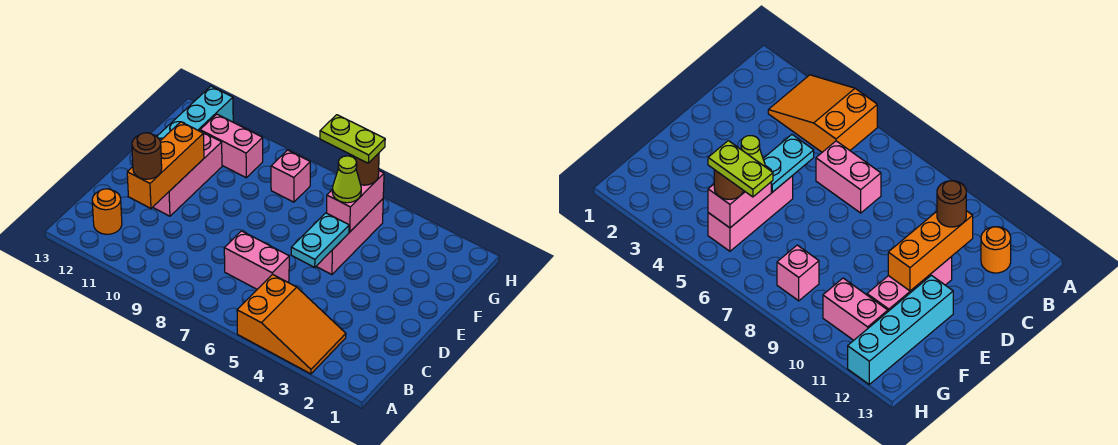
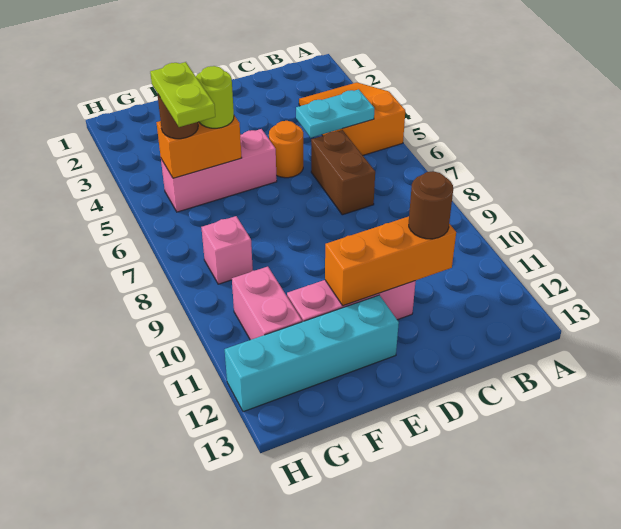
orange round brick B12 level 1 -> orange round brick D5 level 1
pink brick C6:C7 level 1 -> brown brick C6:C7 level 1
cyan plate D5:E5 level 2 -> cyan plate B5:C5 level 2
pink brick F5:G5 level 2 -> orange brick F5:G5 level 2
lime cone F5 level 3 -> lime round brick F5 level 3

